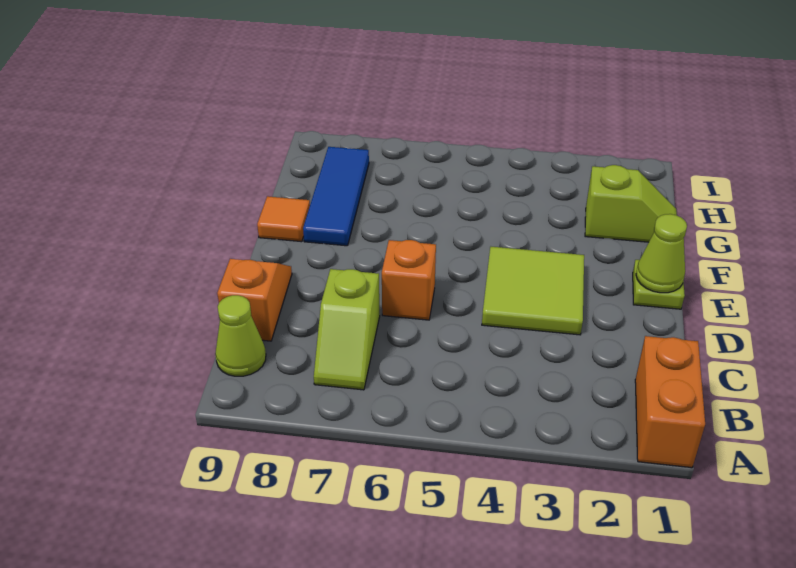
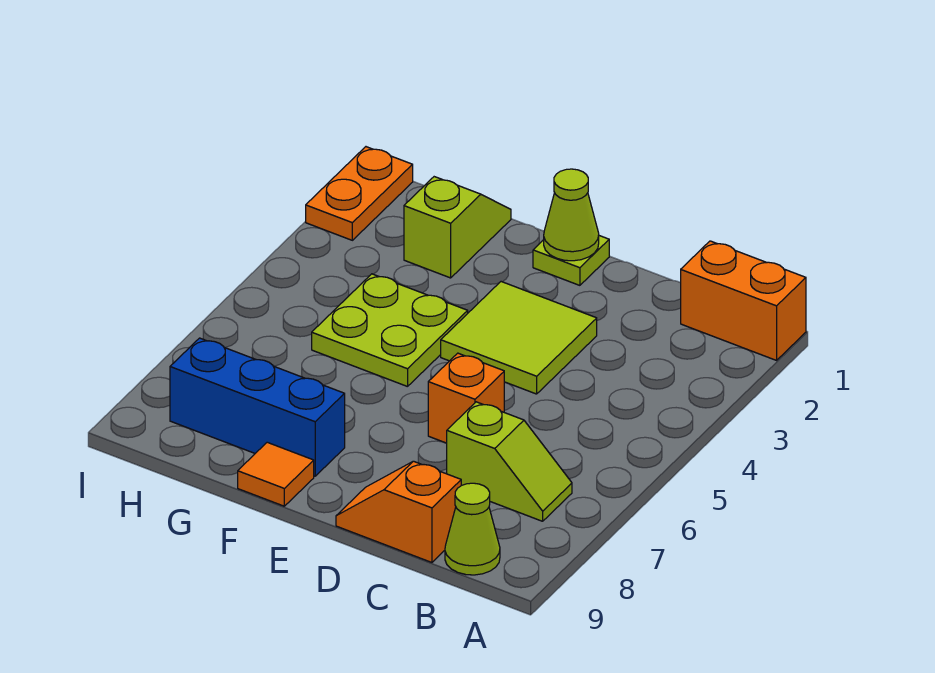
none -> lime plate F4:G5 level 1
blue tile F8:H8 level 1 -> blue brick F8:H8 level 1
none -> orange plate I1:I2 level 1

